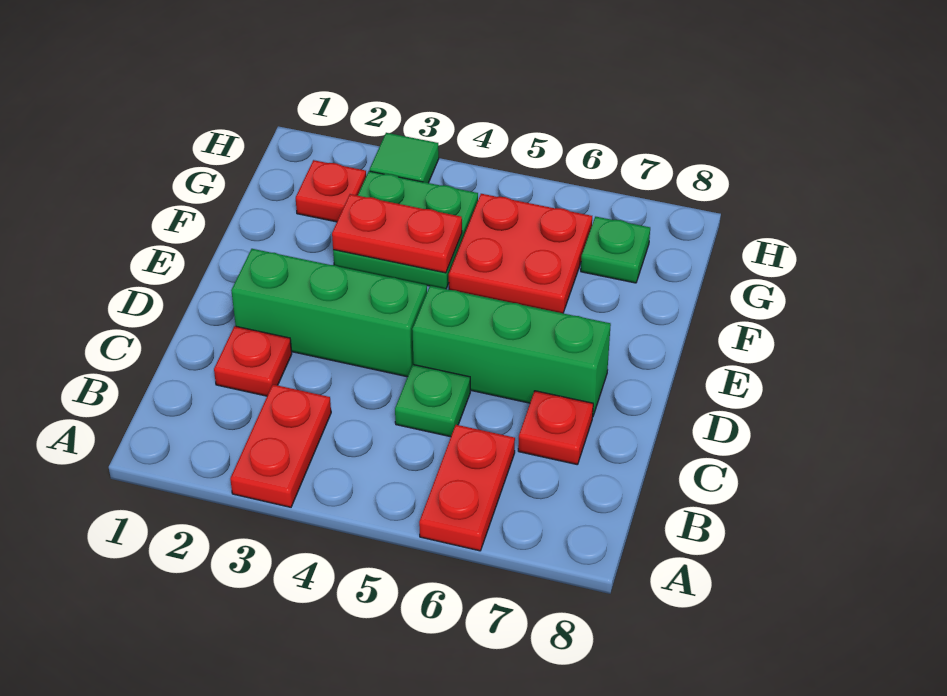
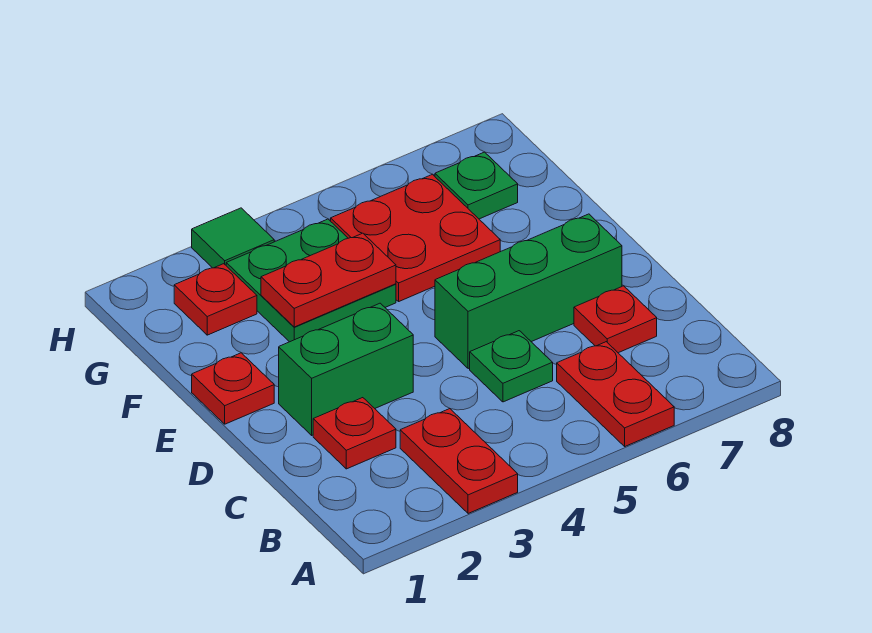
green brick D2:D4 level 1 -> green brick D2:D3 level 1
none -> red plate E1 level 1

